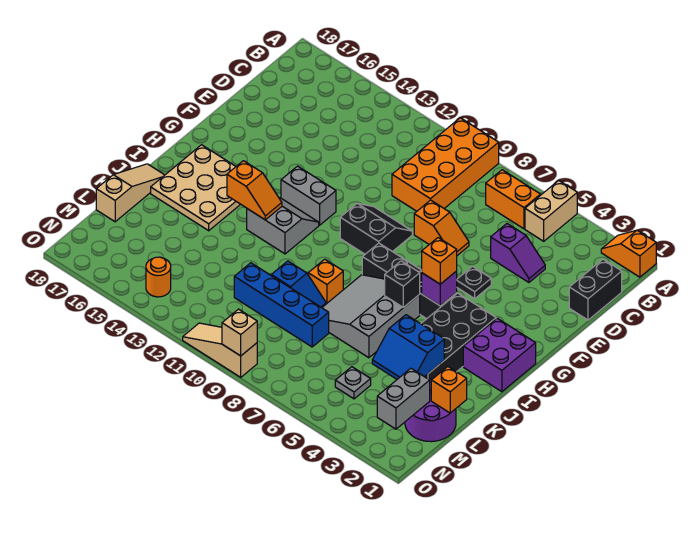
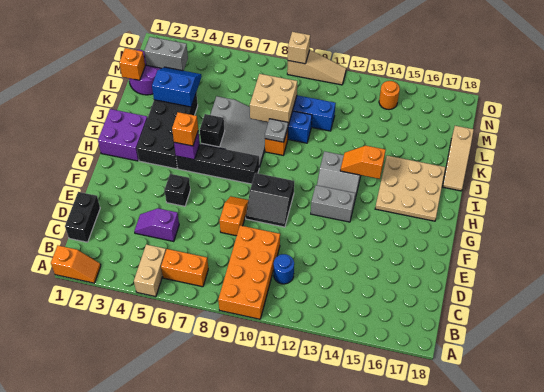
none -> blue round brick C11 level 1
orange slope E7:E8 level 1 top 8 -> orange slope E8:F8 level 1 top E
black plate F5 level 1 -> black brick F5 level 1
none -> tan brick K8:L9 level 2
grey brick M2:N2 level 2 -> grey brick M2:M3 level 2
grey plate M5 level 1 -> grey plate J9 level 2

